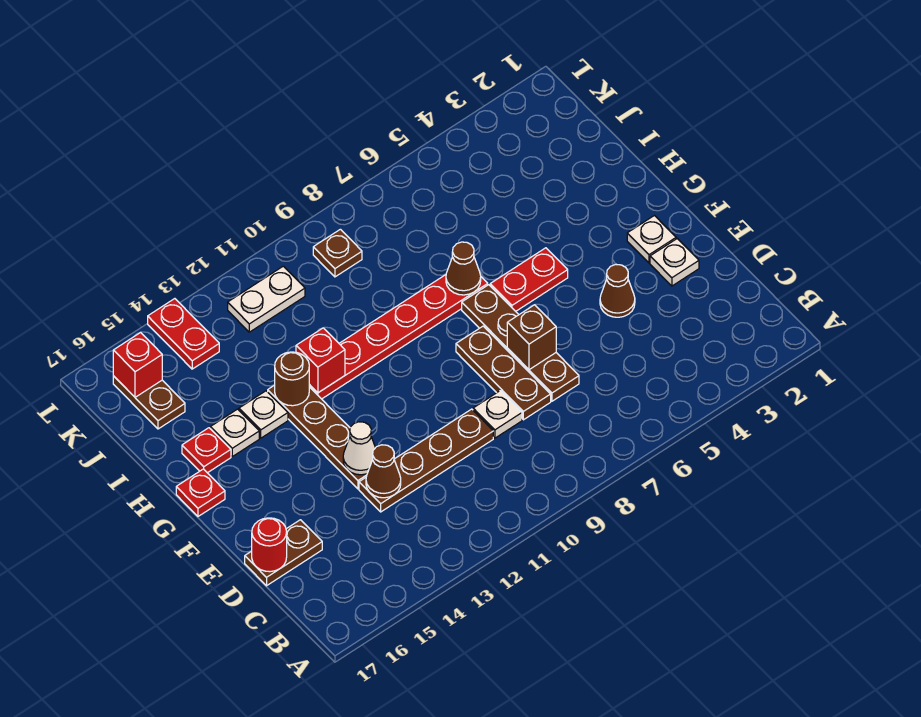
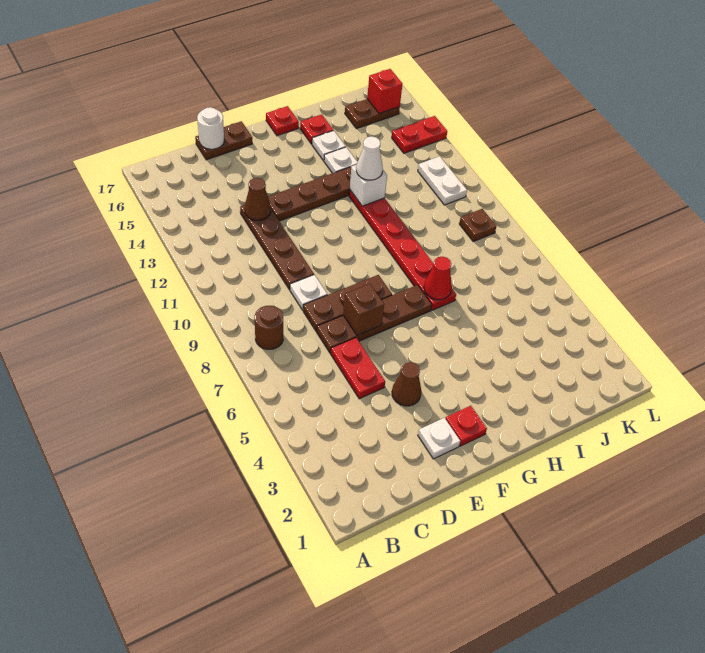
brown plate D16:D17 level 1 -> brown plate D17:E17 level 1
red round brick D17 level 2 -> white round brick D17 level 2
white cone E13 level 2 -> white cone H12 level 3
white plate F2 level 1 -> red plate F2 level 1
red plate G5:G6 level 1 -> red plate D5:D6 level 1
brown cone H7 level 2 -> red cone H7 level 2
red brick H12 level 2 -> white brick H12 level 2
brown round brick H13 level 2 -> brown round brick B8 level 1

